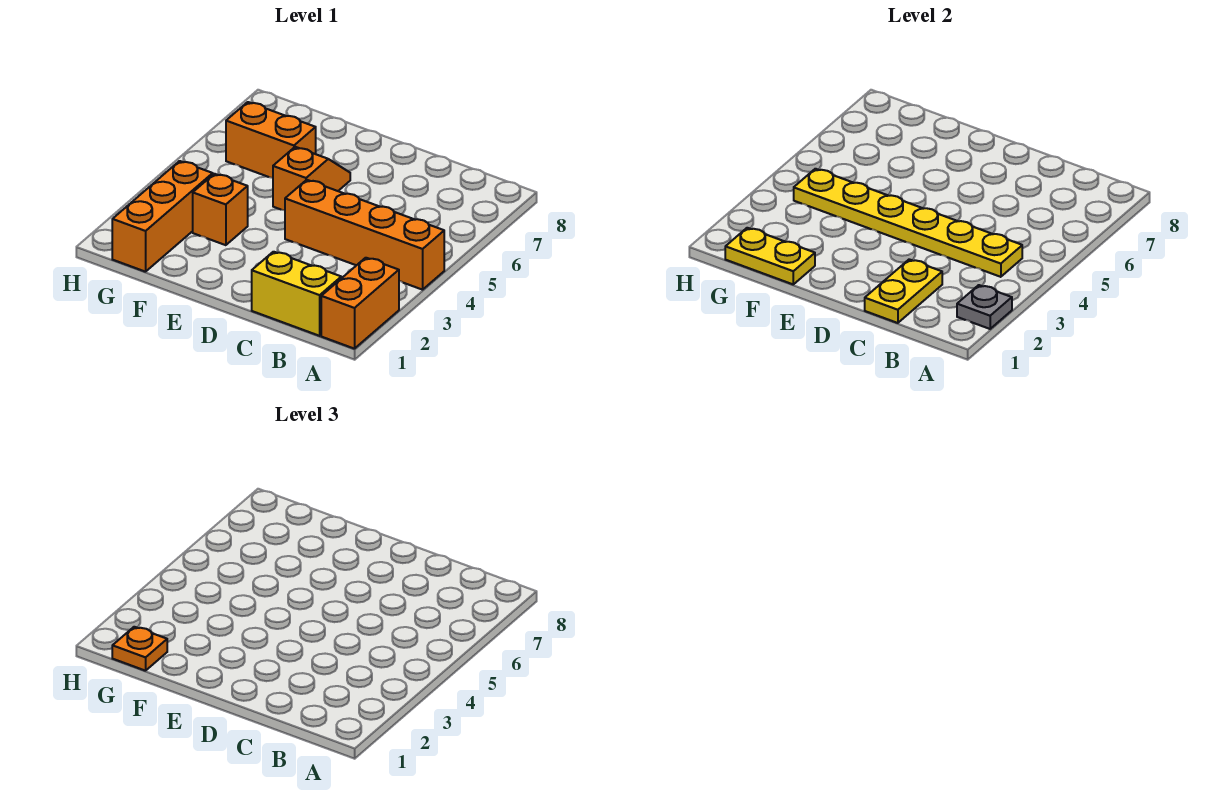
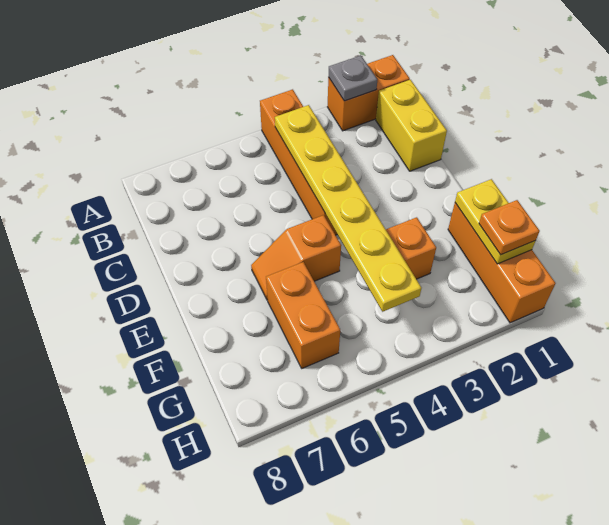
yellow plate C1:C2 level 2 -> none
orange brick G1:G3 level 1 -> orange brick F1:H1 level 1

